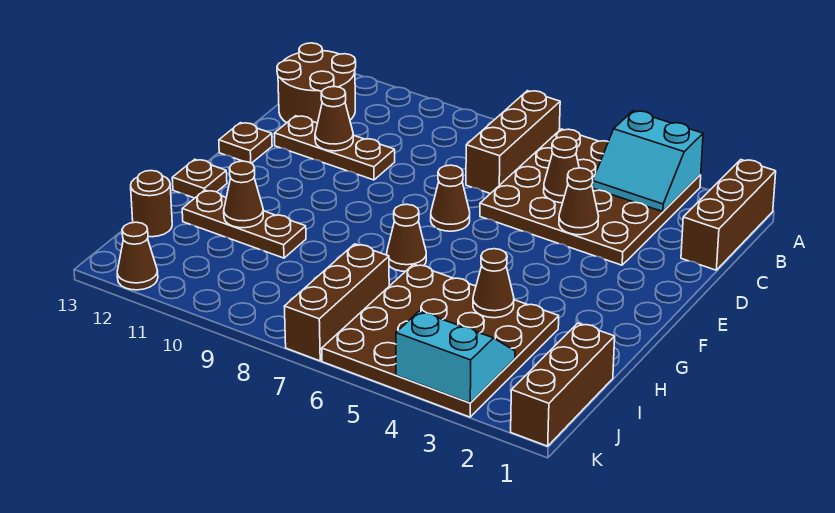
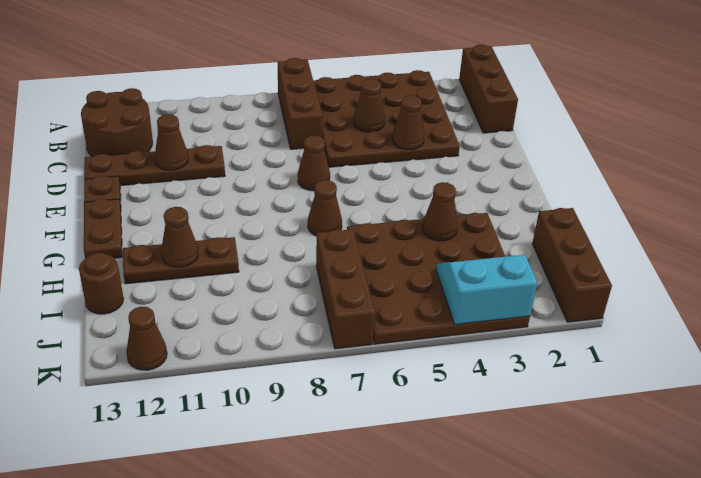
cyan slope A3:B4 level 2 top A -> none
brown plate D10:D12 level 1 -> brown plate D10:D13 level 1
brown plate G13 level 1 -> brown plate F13:G13 level 1

